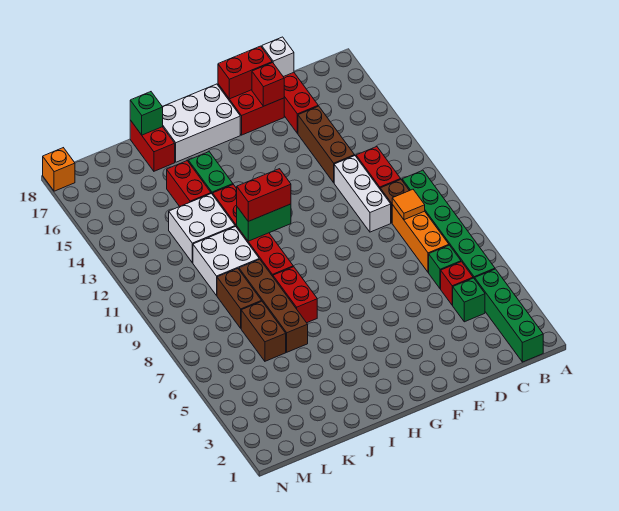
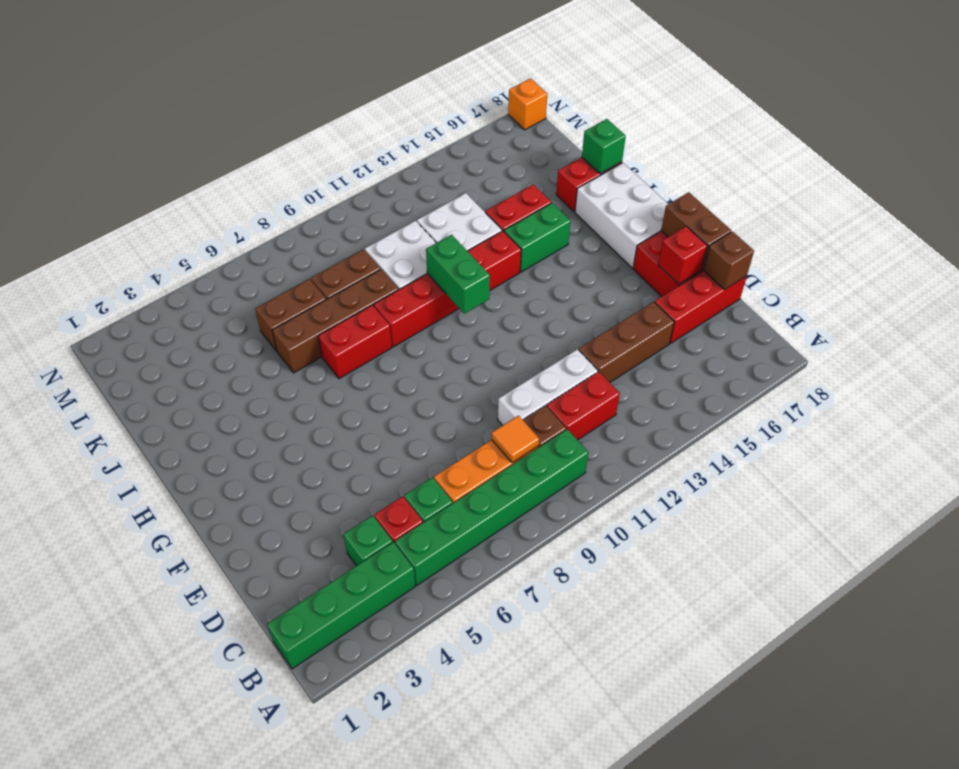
white brick D18 level 2 -> brown brick D18 level 2
red brick E18:F18 level 2 -> brown brick E18:F18 level 2
red brick H11:I11 level 3 -> none

